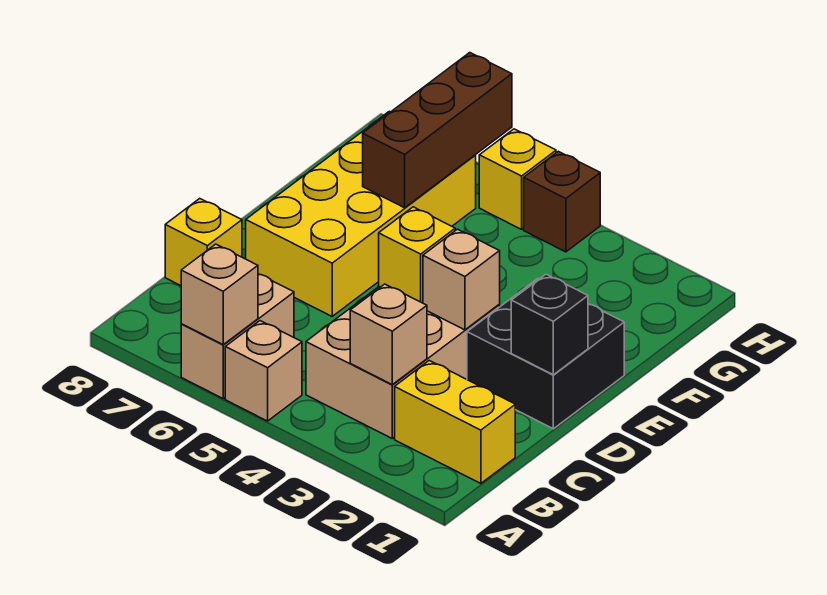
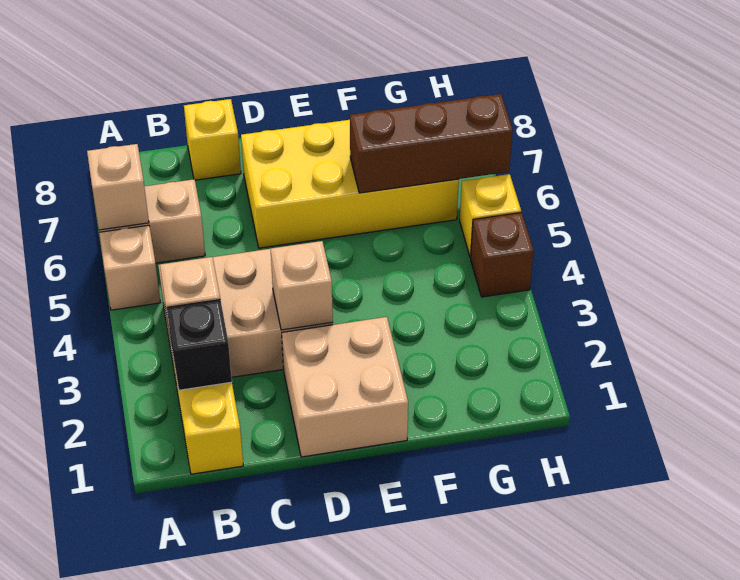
black brick D1:E2 level 1 -> tan brick D1:E2 level 1
black brick D1 level 2 -> black brick B2 level 2
yellow brick D4 level 2 -> none

